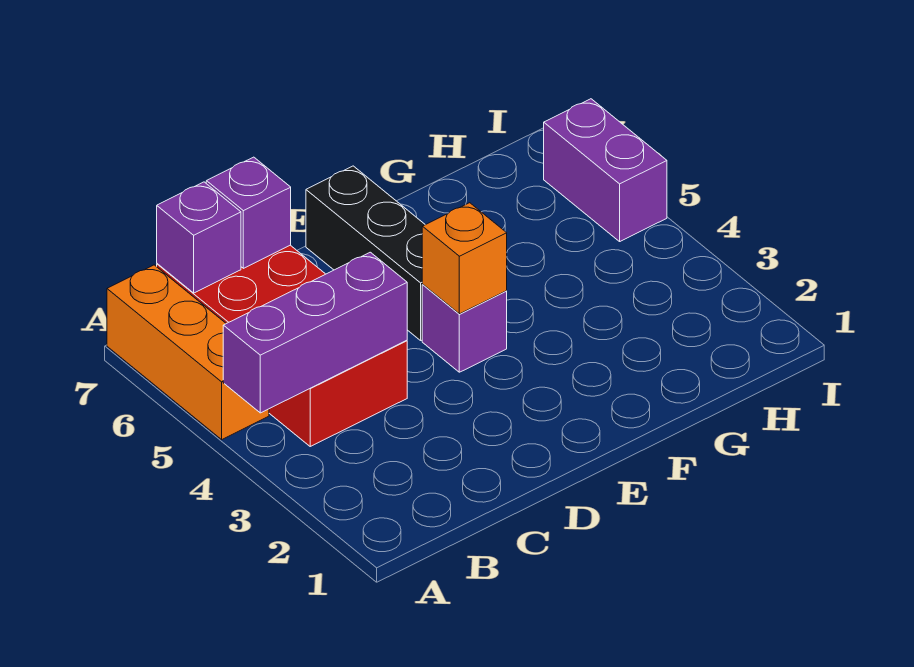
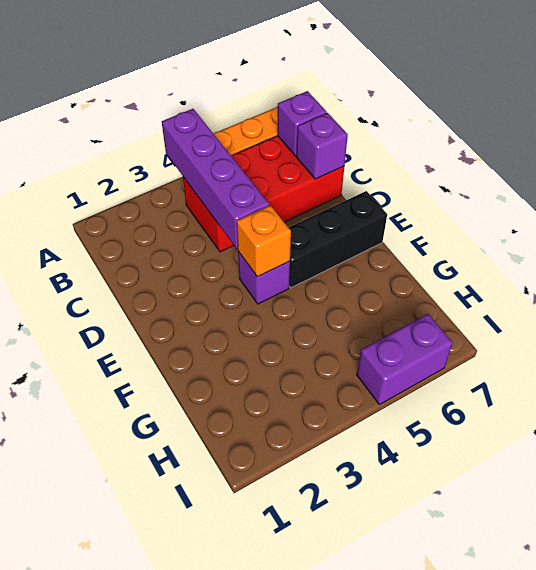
purple brick A4:C4 level 2 -> purple brick A4:D4 level 2

